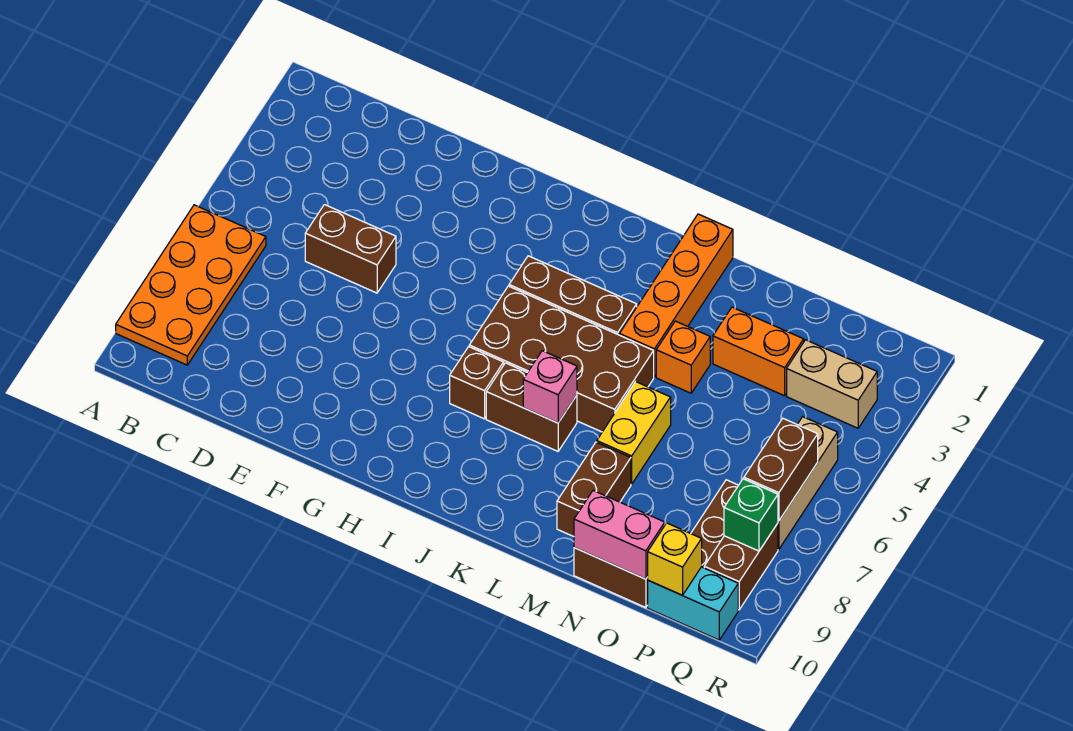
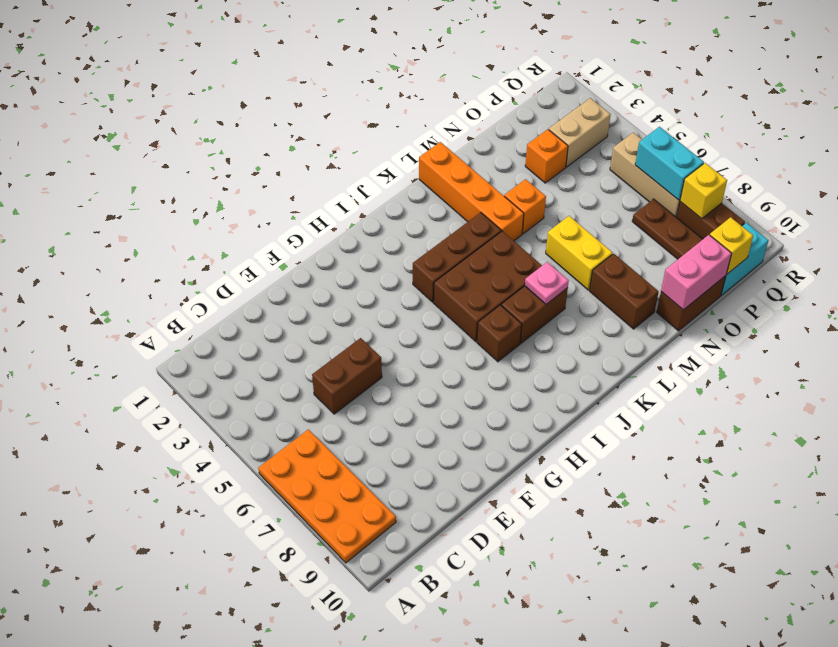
brown brick I5:L6 level 1 -> brown brick I5:K6 level 1
pink brick K7 level 2 -> pink plate K7 level 2
orange brick N3:O3 level 1 -> orange brick O3 level 1
brown brick Q6:Q7 level 2 -> cyan brick Q6:Q7 level 2
green brick Q8 level 2 -> yellow brick Q8 level 2

